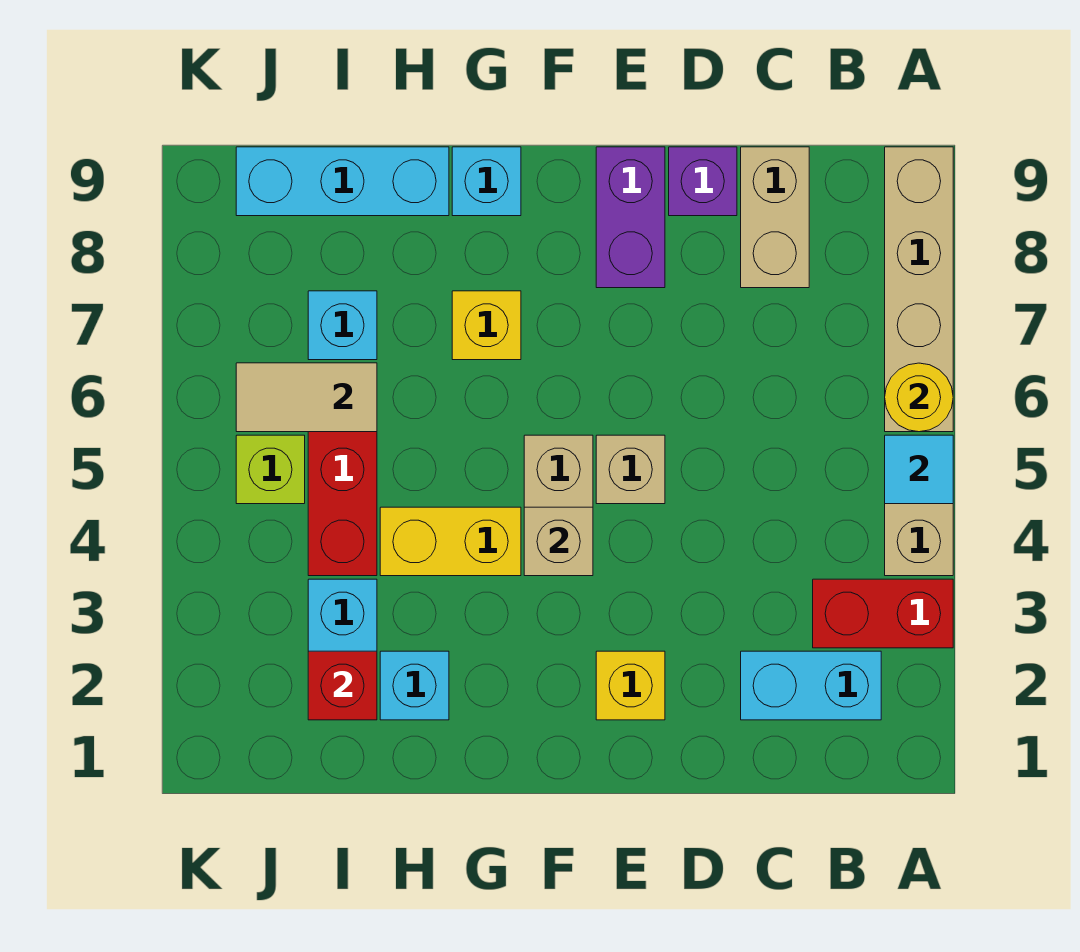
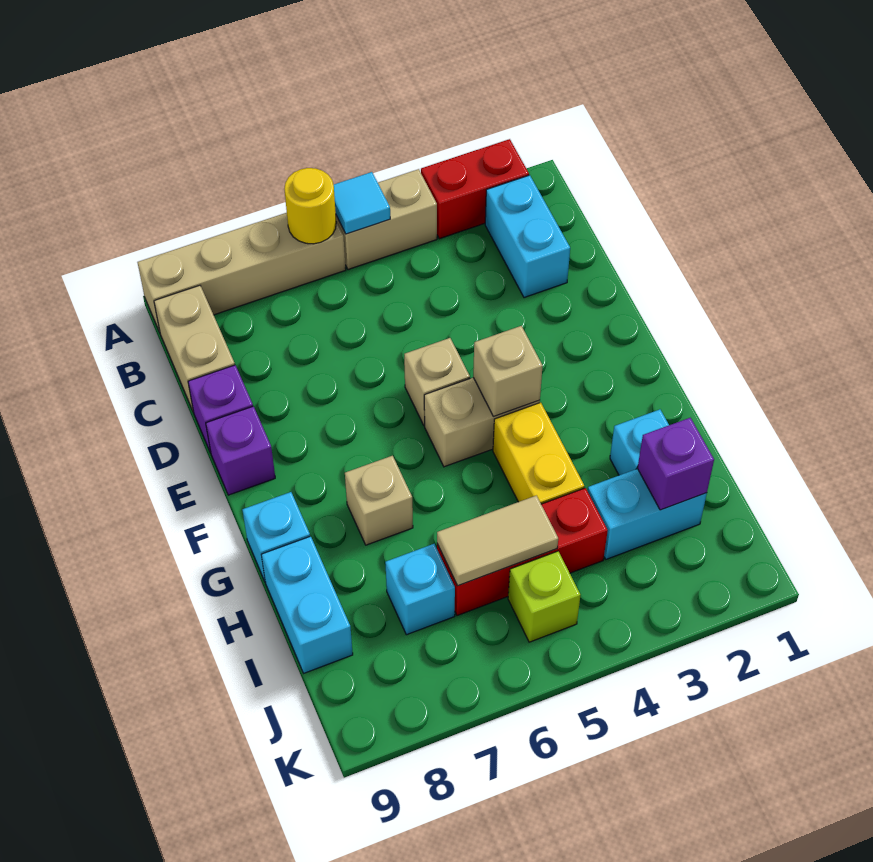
red brick A3:B3 level 1 -> red brick A2:A3 level 1
tan brick C8:C9 level 1 -> tan brick B9:C9 level 1
yellow brick E2 level 1 -> none
purple brick E8:E9 level 1 -> purple brick E9 level 1
yellow brick G7 level 1 -> tan brick G7 level 1
cyan brick H9:J9 level 1 -> cyan brick H9:I9 level 1
red brick I2 level 2 -> purple brick I2 level 2
tan tile I6:J6 level 2 -> tan tile I5:I6 level 2

